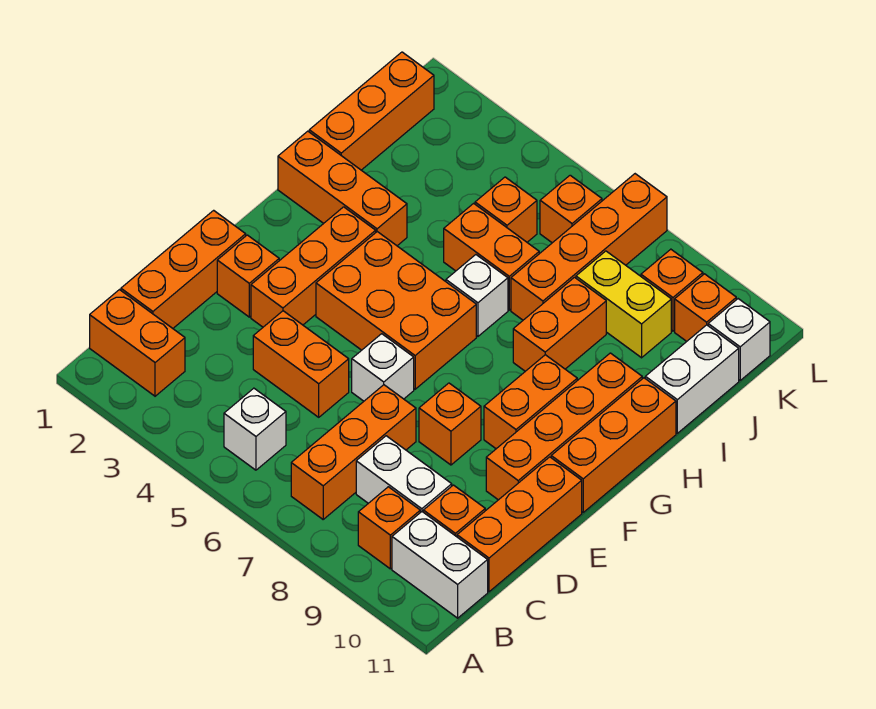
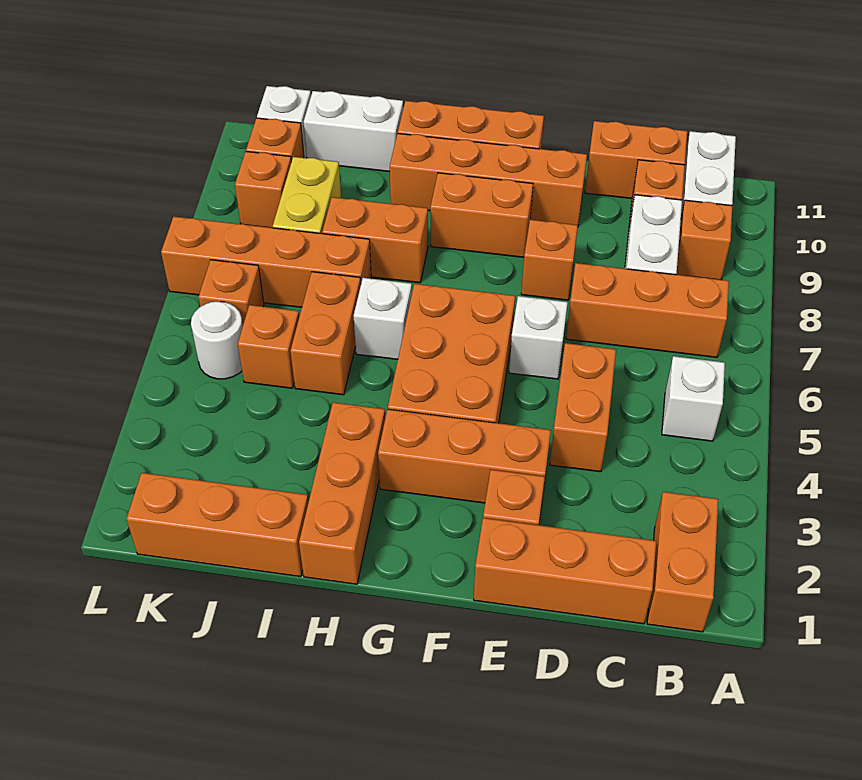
orange brick C11:E11 level 1 -> orange brick C11:D11 level 1
none -> white round brick K5 level 1

